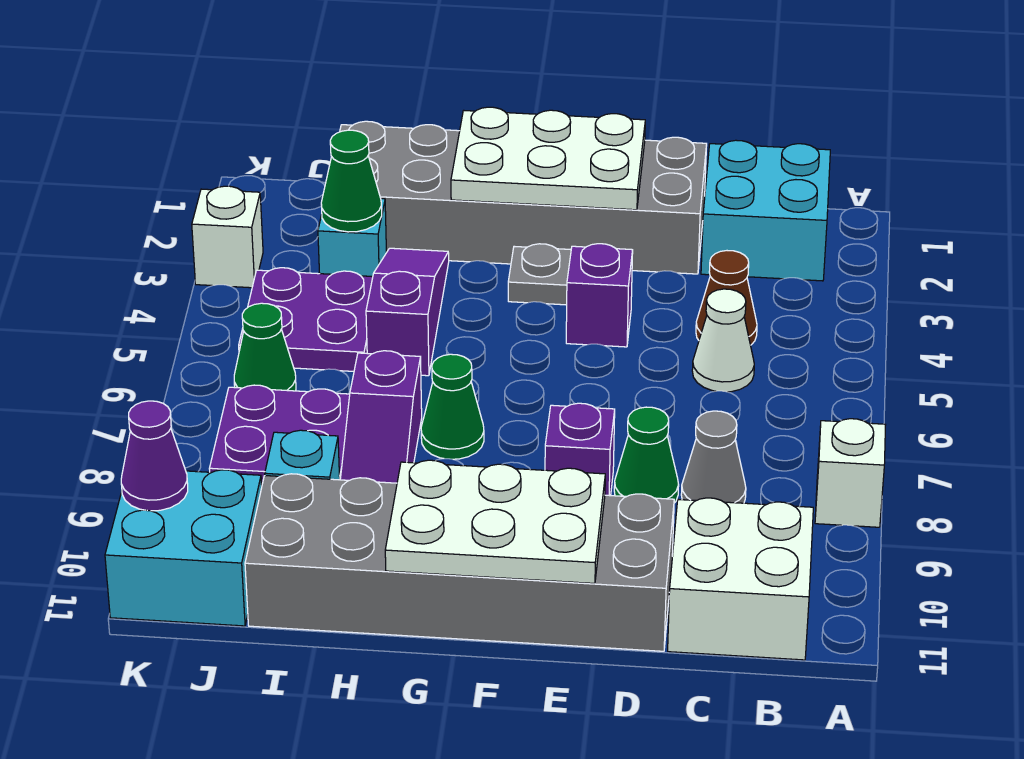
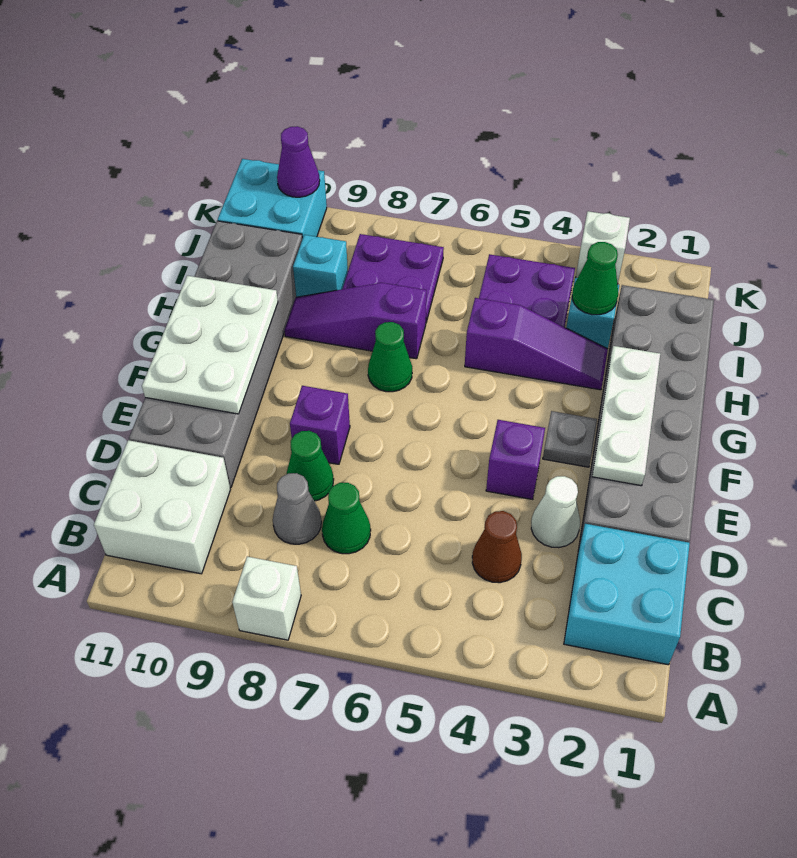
white cone C5 level 1 -> white cone D3 level 1
white plate E1:G2 level 2 -> white plate E2:G2 level 2
green cone J6 level 1 -> green cone C7 level 1

